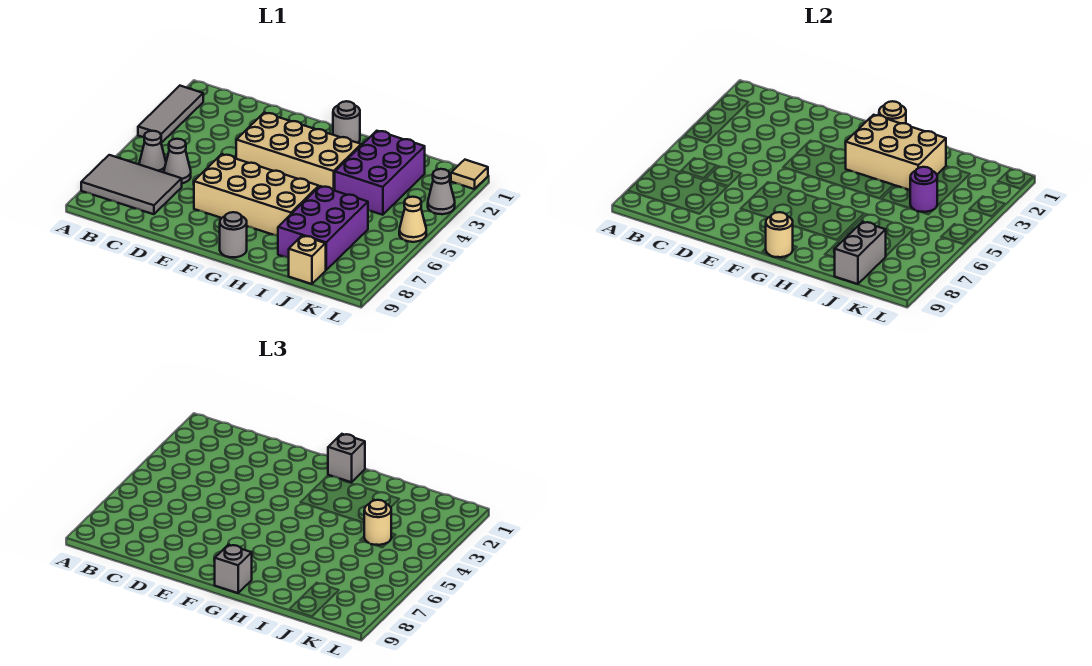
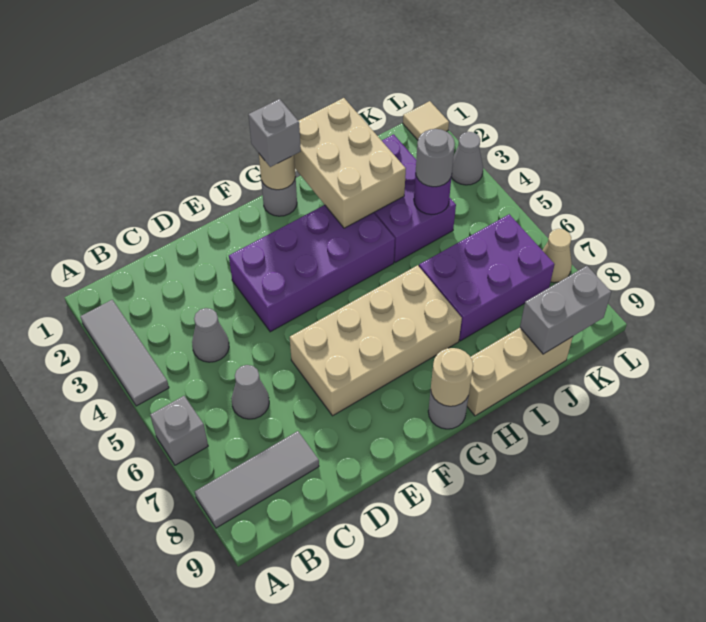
grey tile A7:C8 level 1 -> grey tile A8:C8 level 1
grey cone B6 level 1 -> grey cone C4 level 1
tan brick E3:H4 level 1 -> purple brick E3:H4 level 1
tan brick G2:I3 level 2 -> tan brick H1:I3 level 2
grey brick G9 level 3 -> grey brick A6 level 1
purple brick I6:J8 level 1 -> purple brick I6:K7 level 1
tan round brick J4 level 3 -> grey round brick J4 level 3
grey brick J8:J9 level 2 -> grey brick J9:K9 level 2
tan brick J9 level 1 -> tan brick H9:J9 level 1
tan cone L5 level 1 -> tan cone L7 level 1

